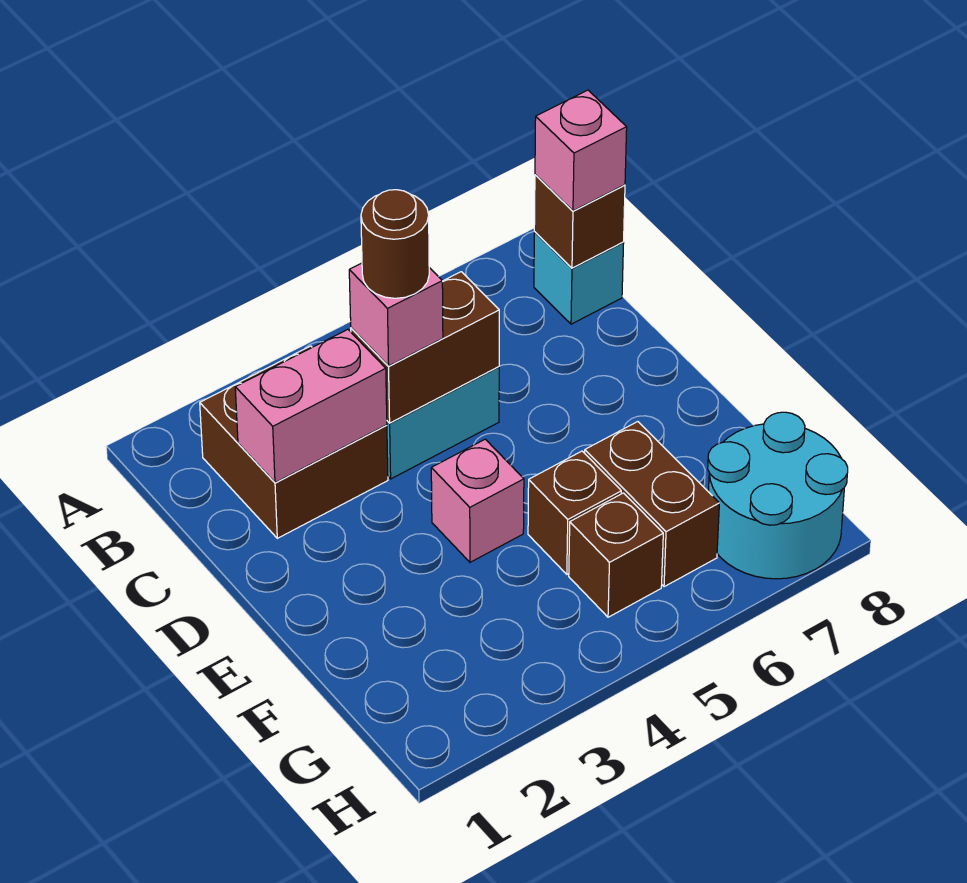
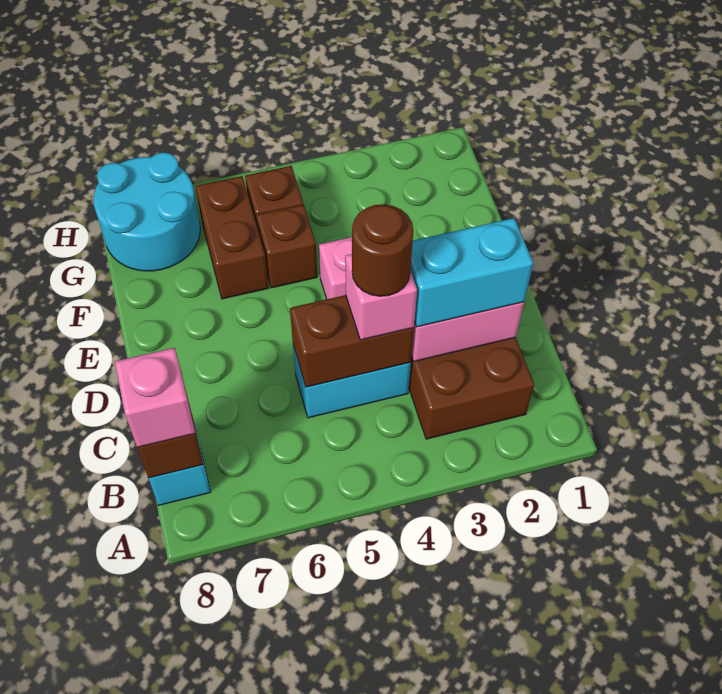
none -> cyan brick C2:C3 level 3

